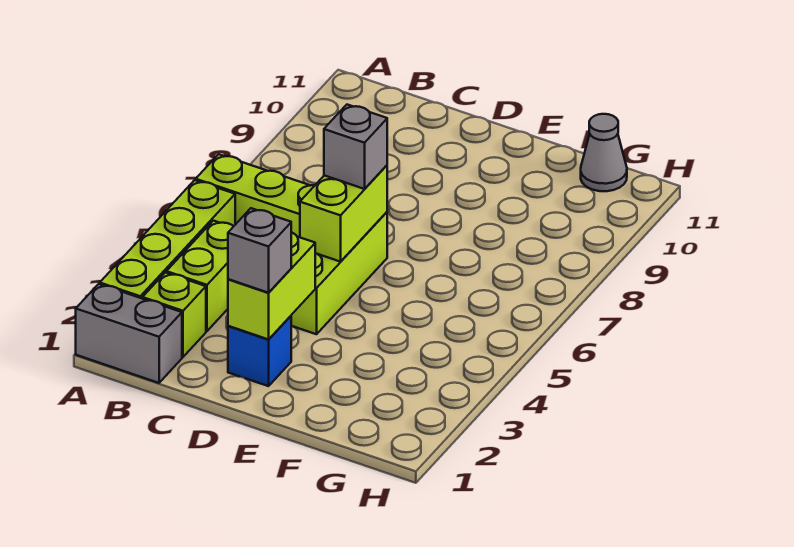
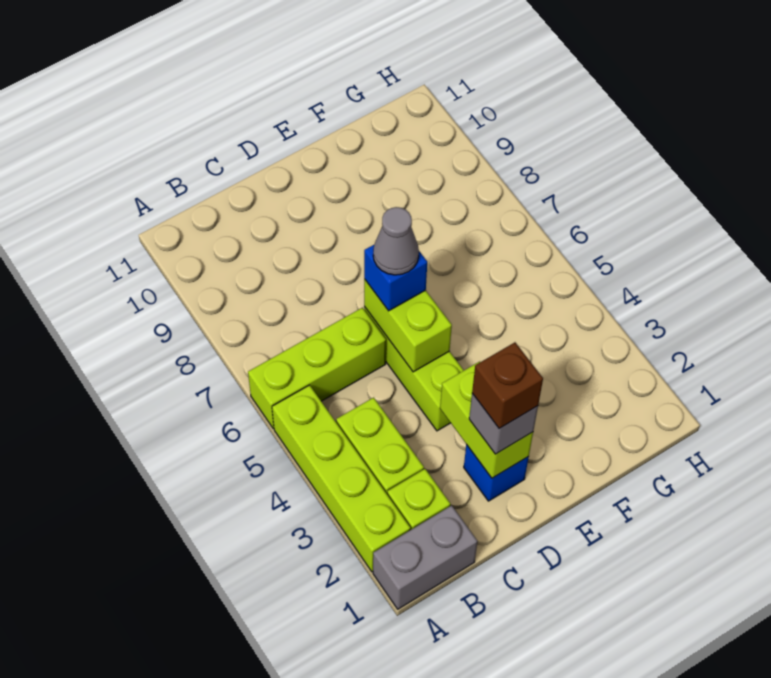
none -> brown brick D2 level 4
grey brick D6 level 3 -> blue brick D6 level 3
grey cone G11 level 1 -> grey cone D6 level 4

